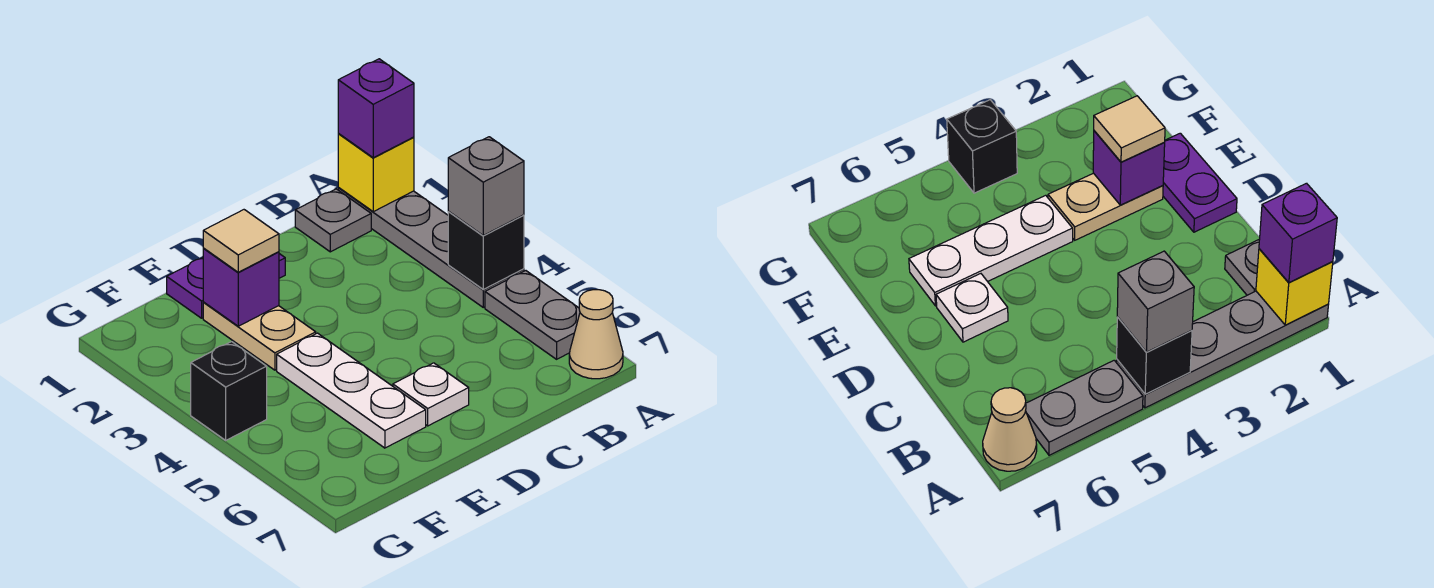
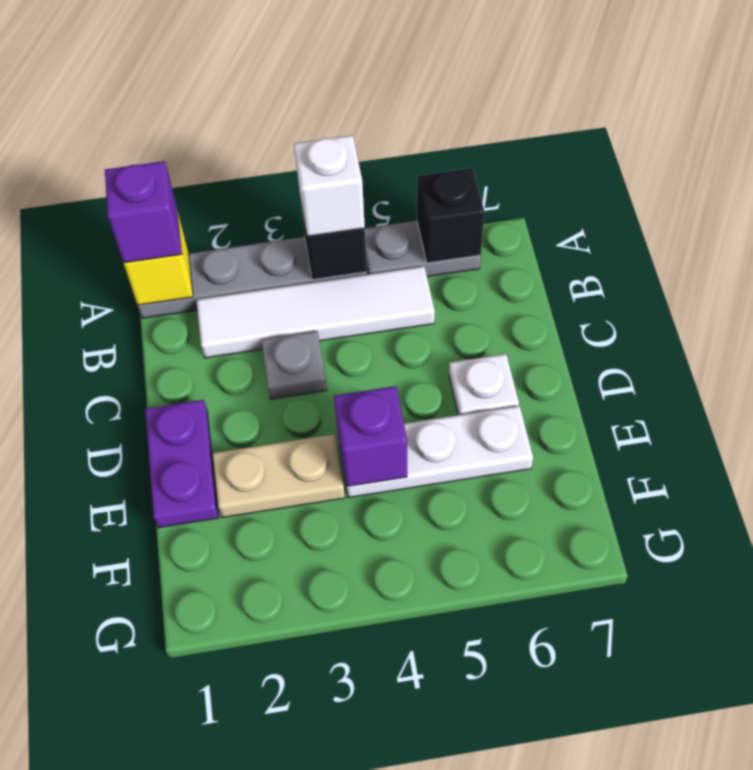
grey brick A4 level 3 -> white brick A4 level 3
tan cone A7 level 1 -> none
grey plate B1 level 1 -> grey plate C3 level 1
none -> white tile B2:B5 level 1
purple brick E2 level 2 -> purple brick E4 level 2
tan tile E2 level 3 -> none
black brick G4 level 1 -> black brick A6 level 2

